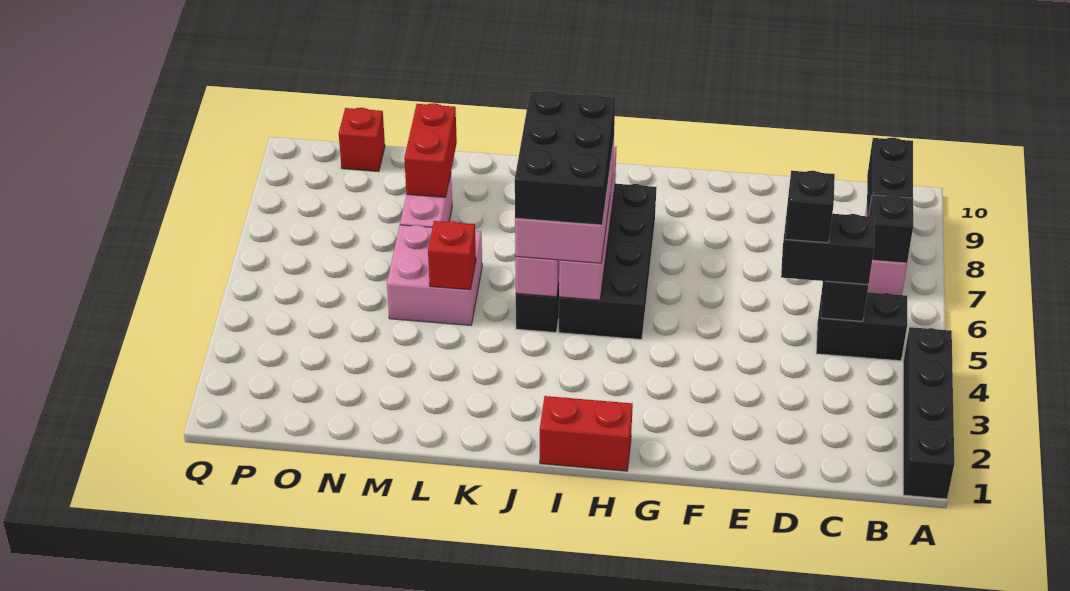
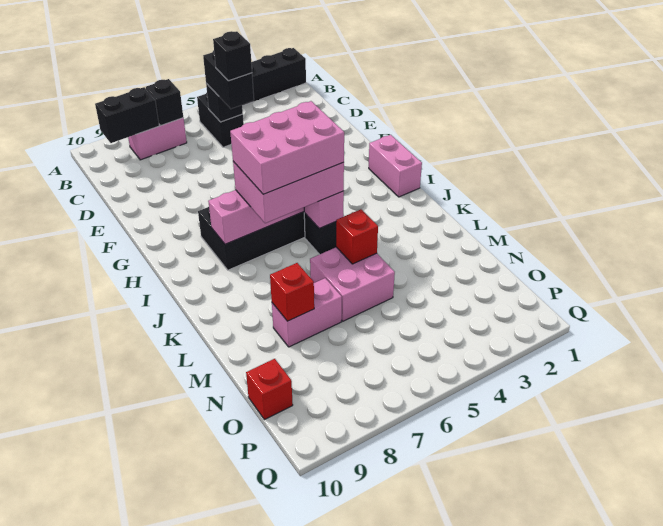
red brick H1:I1 level 1 -> pink brick H1:I1 level 1
black brick I5:J7 level 4 -> pink brick I5:J7 level 4
red brick M8:M9 level 2 -> red brick M8 level 2

